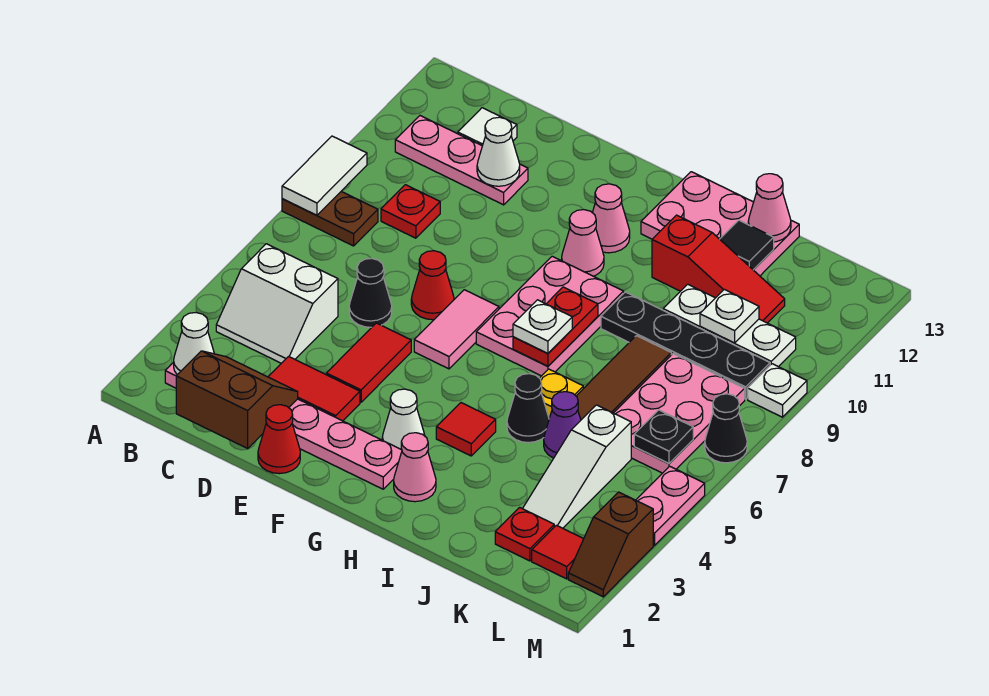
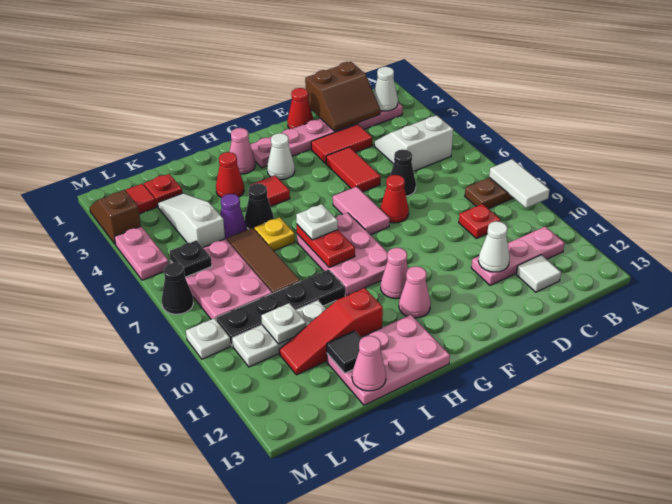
none -> red cone I3 level 1

